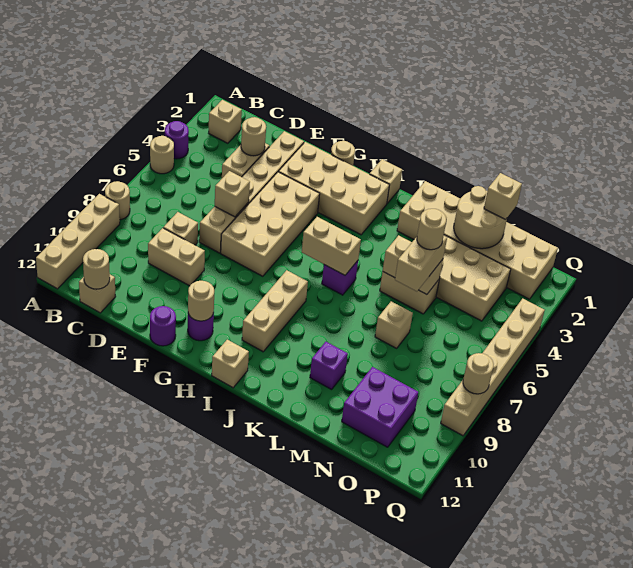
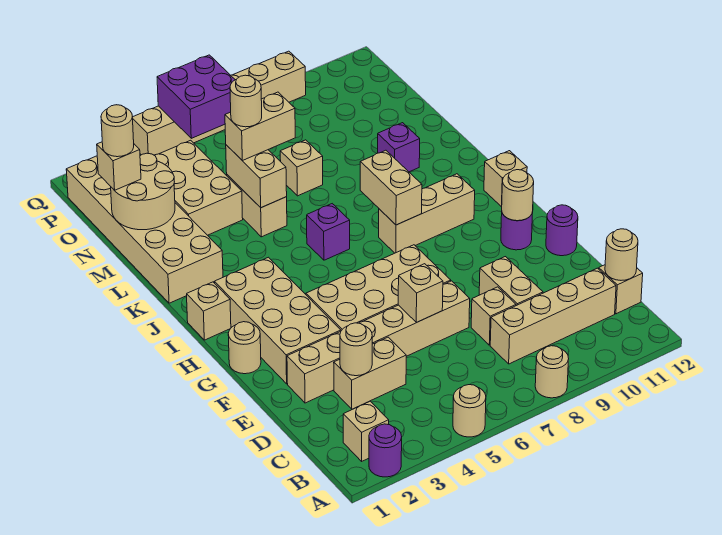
purple round brick A4 level 1 -> purple round brick A2 level 1
tan brick A9:A12 level 1 -> tan brick C8:C11 level 1
tan brick I6:J6 level 2 -> tan brick I8:J8 level 2
purple brick N10:O11 level 1 -> purple brick P5:Q6 level 2
tan round brick Q8 level 2 -> tan round brick N1 level 4

